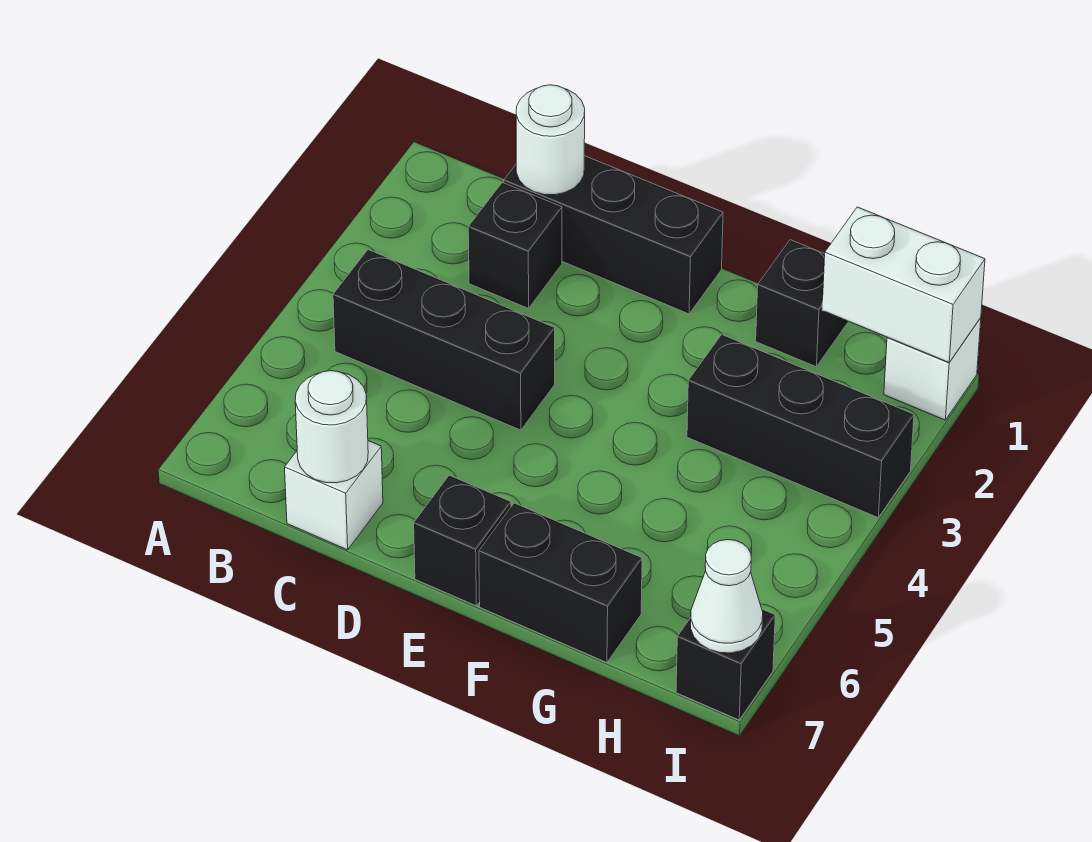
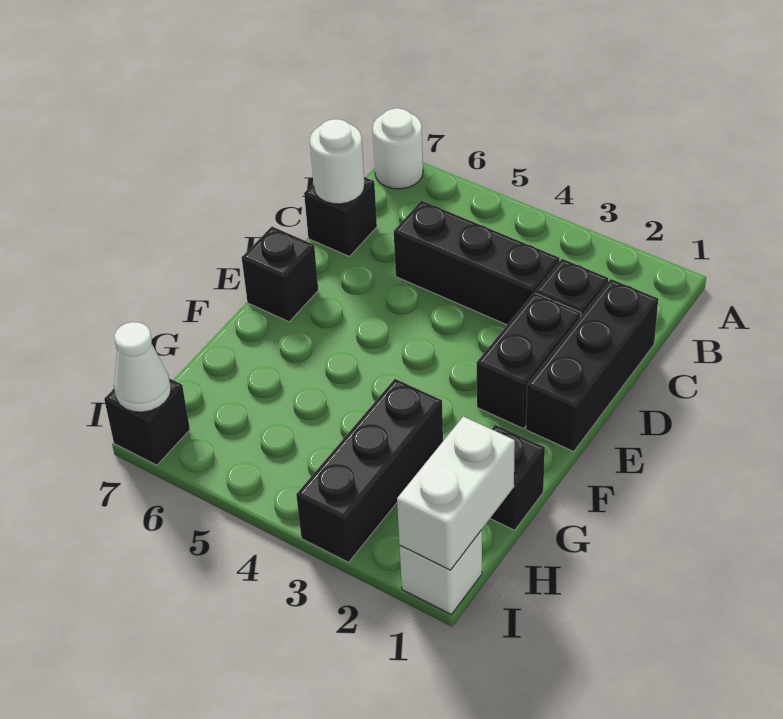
black brick B4:D4 level 1 -> black brick C3:C5 level 1
white round brick C1 level 2 -> white round brick A7 level 1
white brick C7 level 1 -> black brick C7 level 1
black brick F7:G7 level 1 -> black brick D2:E2 level 1

